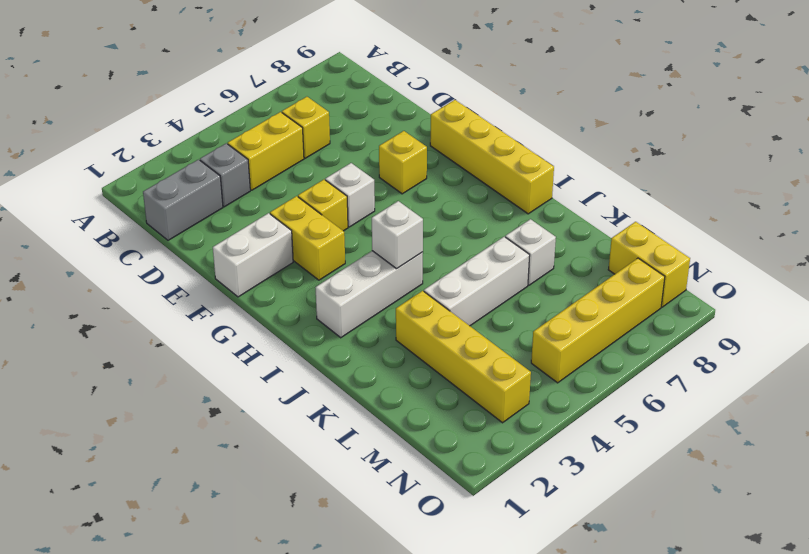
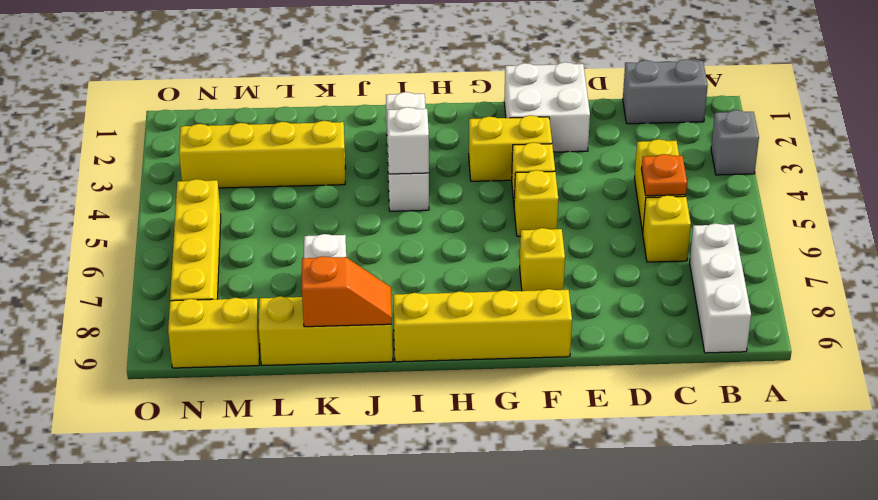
grey brick C1:C2 level 1 -> grey brick B1:C1 level 1
grey brick C3 level 1 -> grey brick A3 level 1
none -> orange plate C5 level 2
white brick F1:F2 level 1 -> white brick E1:F2 level 1
white brick F5 level 1 -> yellow brick F5 level 1
none -> yellow brick J9:L9 level 1
none -> orange slope J9:K9 level 2 top K
white brick K4:K6 level 1 -> white brick B7:B9 level 1

